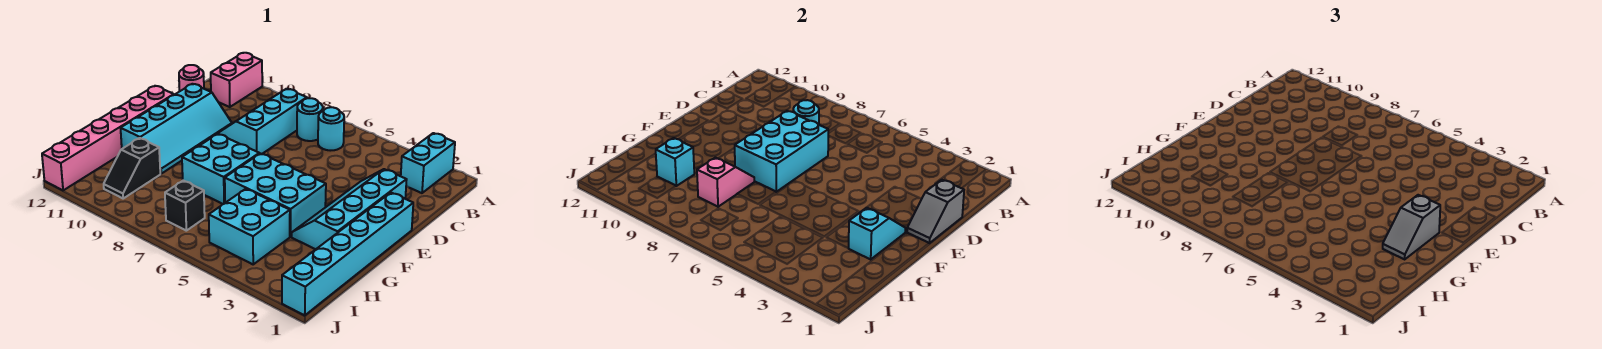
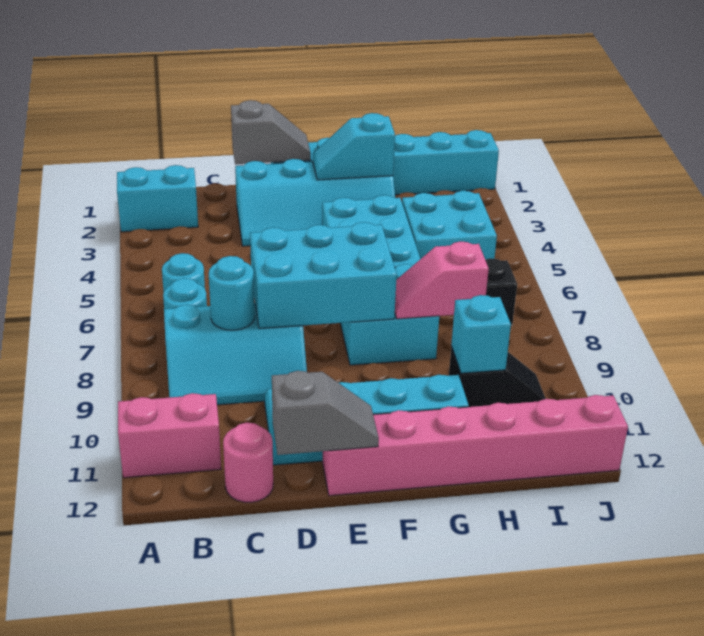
grey slope F2:G2 level 3 top F -> grey slope D12:E12 level 2 top D

